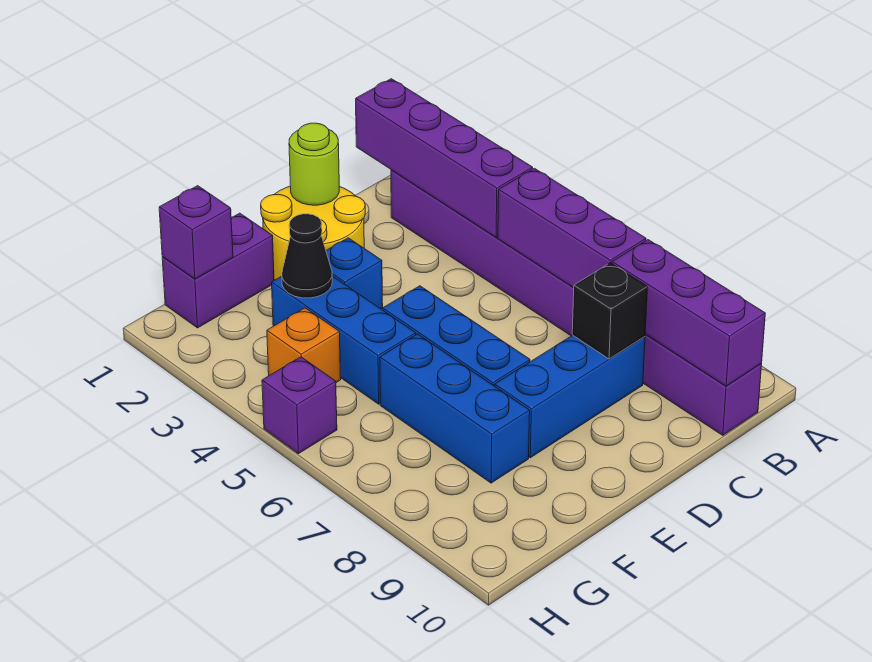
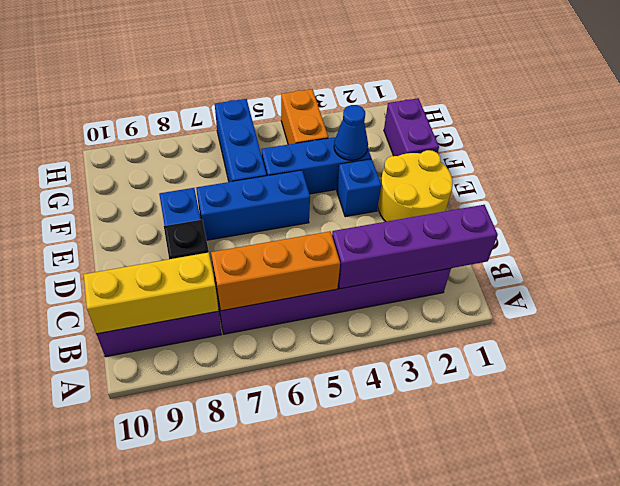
purple brick B5:B7 level 2 -> orange brick B5:B7 level 2
purple brick B8:B10 level 2 -> yellow brick B8:B10 level 2
lime round brick D1 level 2 -> none
black cone F3 level 2 -> blue cone F3 level 2
blue brick F6:F8 level 1 -> blue brick F6:H6 level 1
purple brick G1 level 2 -> none
orange brick G4 level 1 -> orange brick G4:H4 level 1
purple brick H5 level 1 -> none

